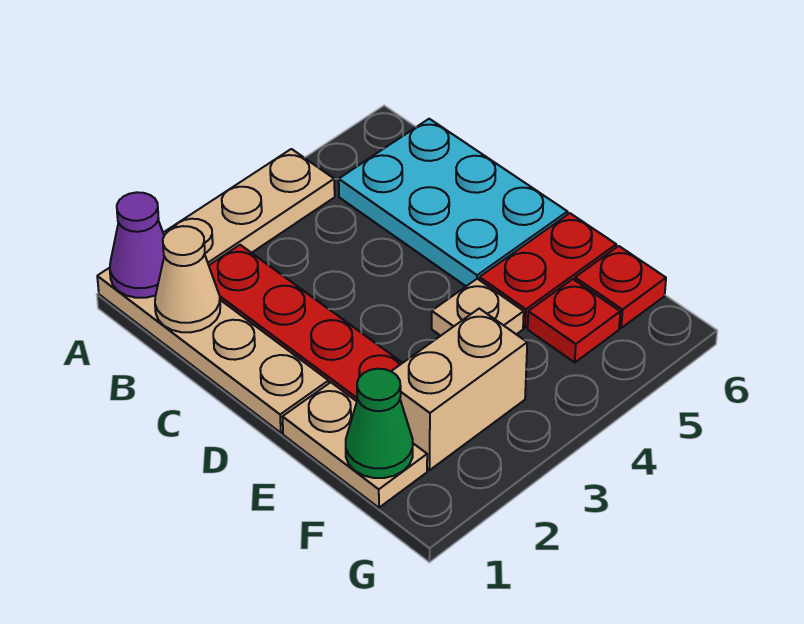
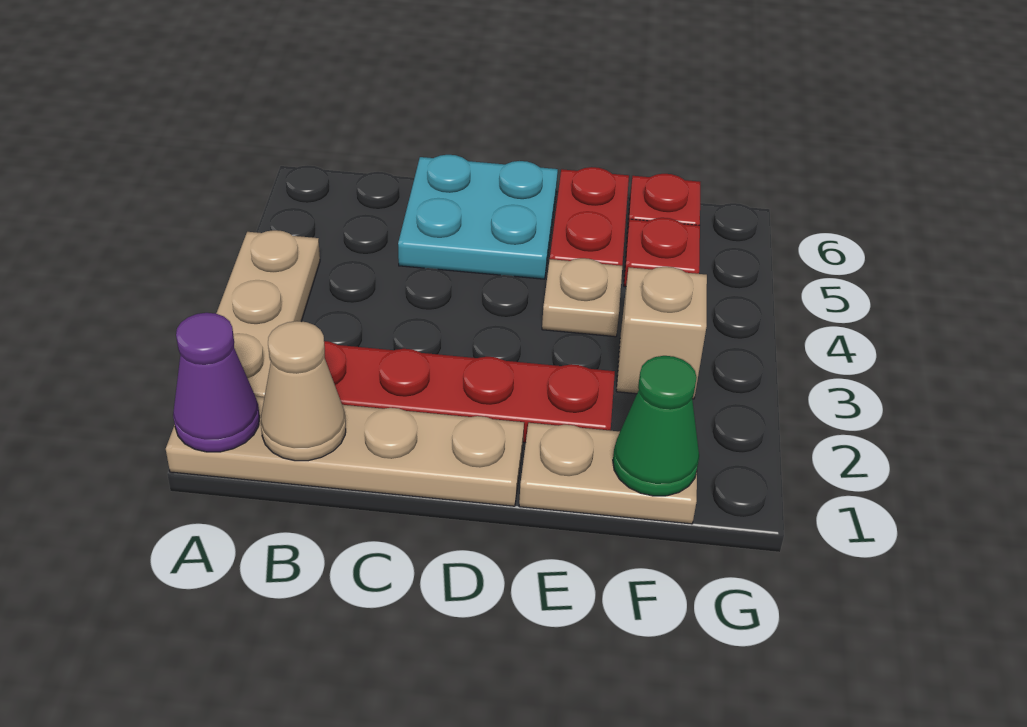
cyan plate B5:D6 level 1 -> cyan plate C5:D6 level 1
tan brick F2:F3 level 1 -> tan brick F3 level 1

